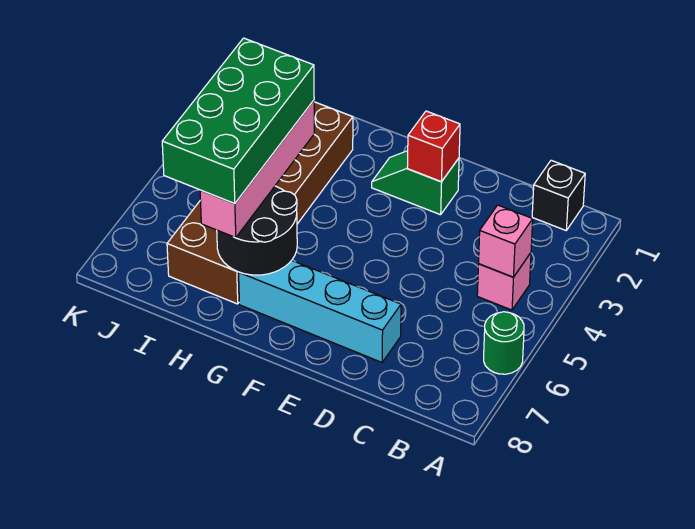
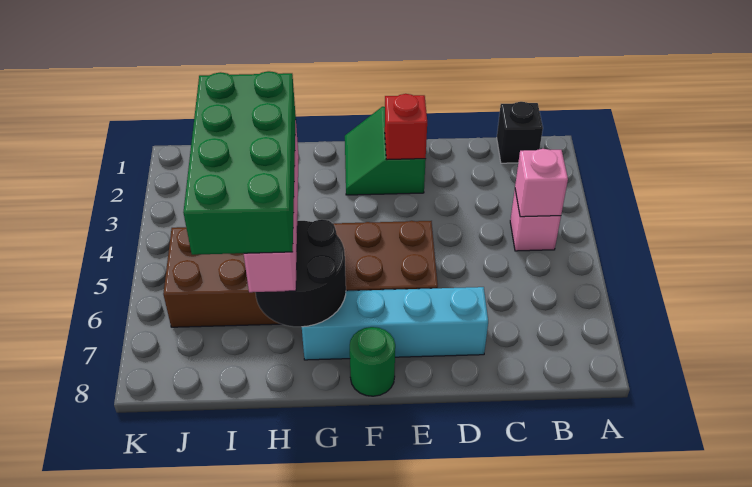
green round brick A6 level 1 -> green round brick F8 level 1
green slope E2:F2 level 1 top E -> green slope E1:F2 level 1 top E
brown brick H2:I7 level 1 -> brown brick E5:J6 level 1

